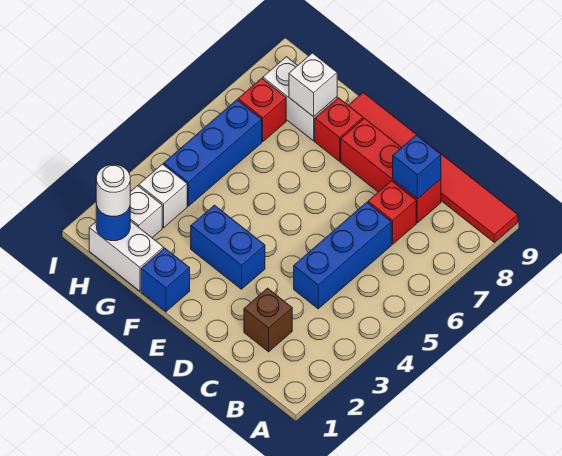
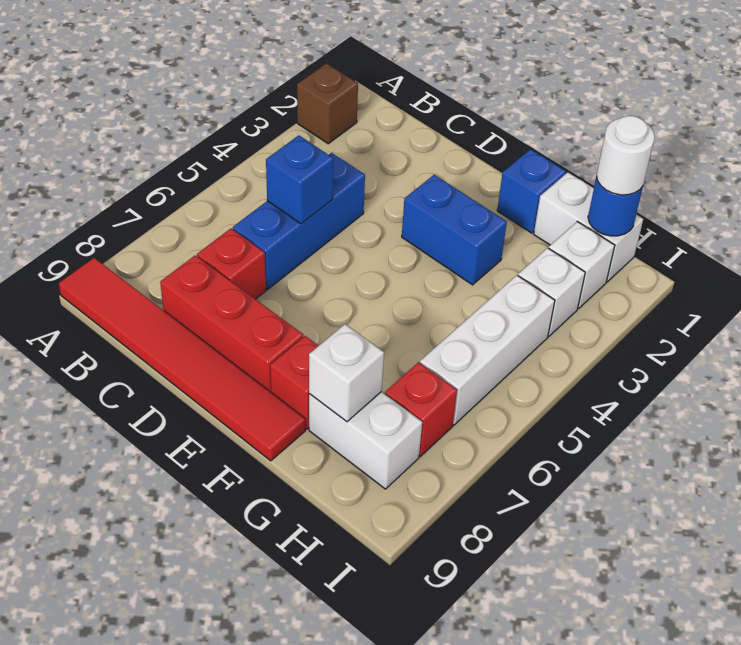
brown brick C2 level 1 -> brown brick A2 level 1
blue brick C8 level 2 -> blue brick C5 level 2
blue brick H4:H6 level 1 -> white brick H4:H6 level 1

